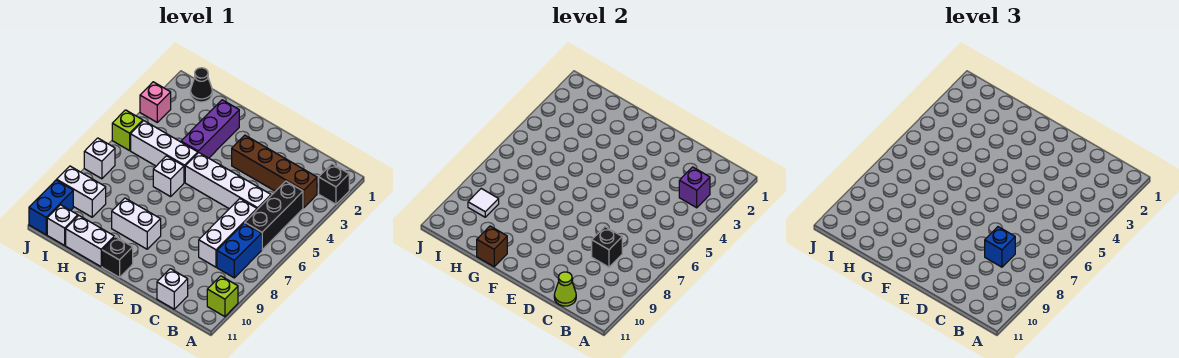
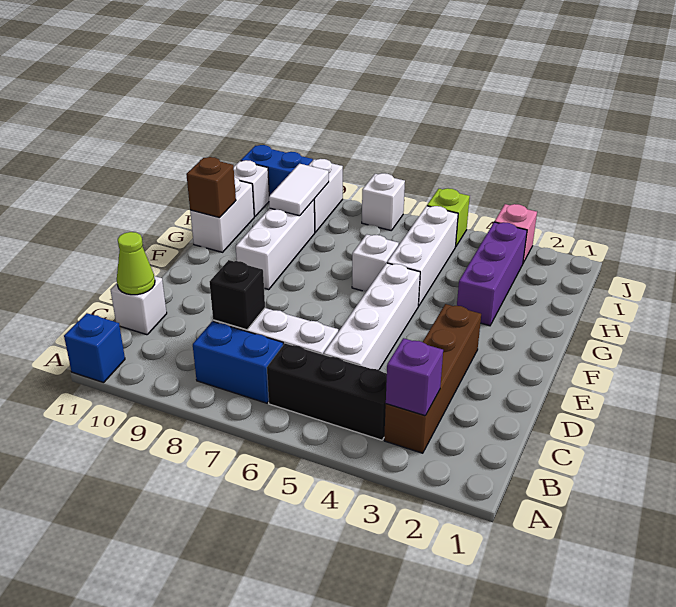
black brick A2 level 1 -> none
lime brick A10 level 1 -> none
blue brick C8 level 3 -> blue brick A11 level 1
white brick F9:G9 level 1 -> white brick F9:H9 level 1
black brick F11 level 1 -> none
purple brick G2:G4 level 1 -> purple brick G3:I3 level 1
black cone I1 level 1 -> none
white tile I9 level 2 -> white tile H9:I9 level 2

